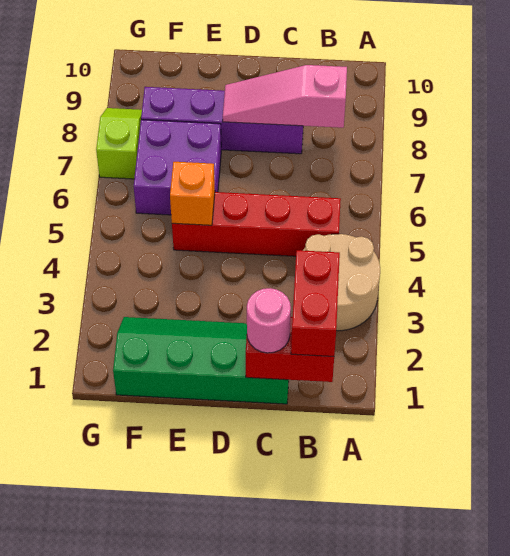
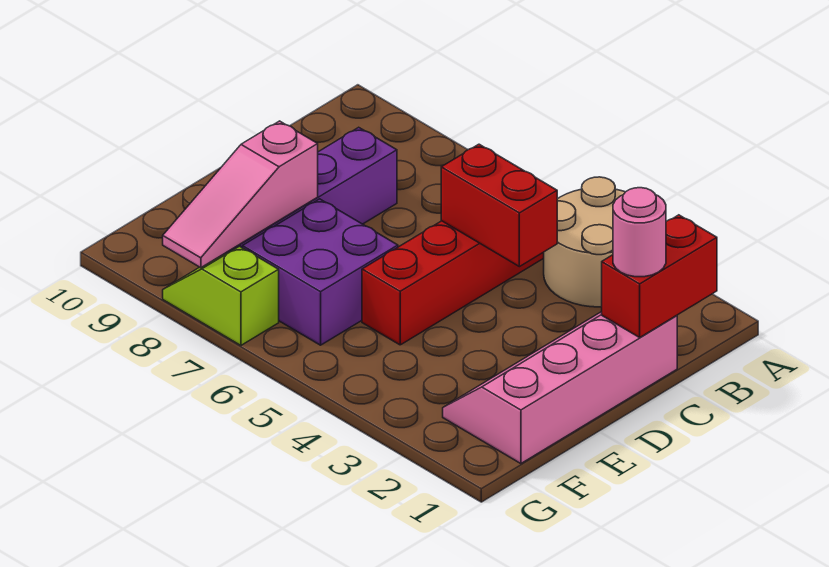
red brick B1:B2 level 3 -> red brick C4:C5 level 2
pink slope B8:D8 level 2 top B -> pink slope E8:G8 level 2 top E
green slope C1:F2 level 1 top 1 -> pink slope C1:F2 level 1 top 1
orange brick E5 level 2 -> none

